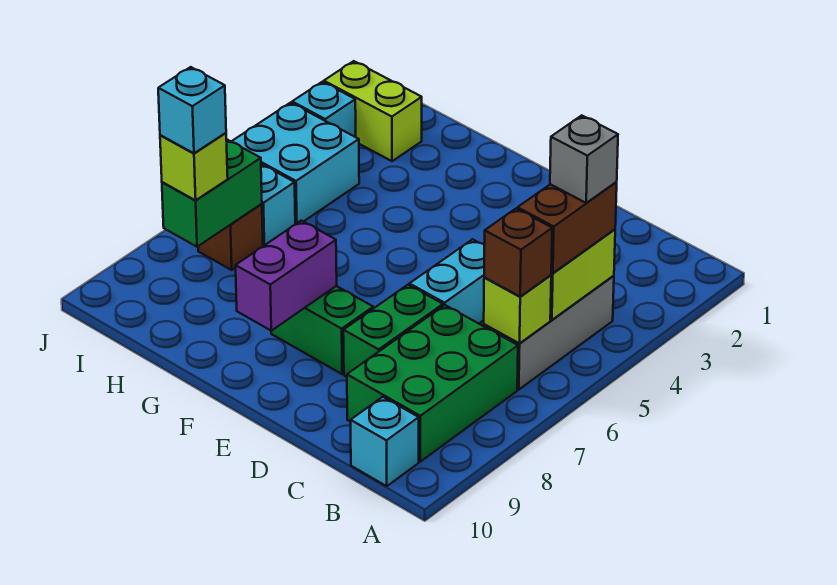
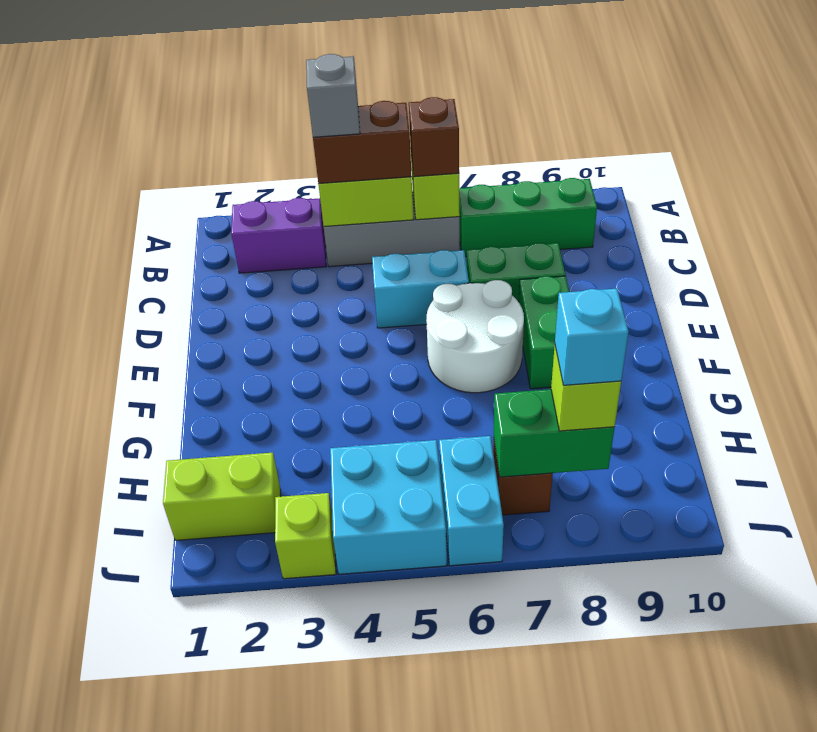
green brick B7:C9 level 1 -> green brick B7:B9 level 1
cyan brick B10 level 1 -> none
none -> white round brick E6:F7 level 1
purple brick F8:F9 level 2 -> purple brick B2:B3 level 1
lime brick I2:J2 level 1 -> lime brick I1:I2 level 1
cyan brick J3 level 1 -> lime brick J3 level 1

